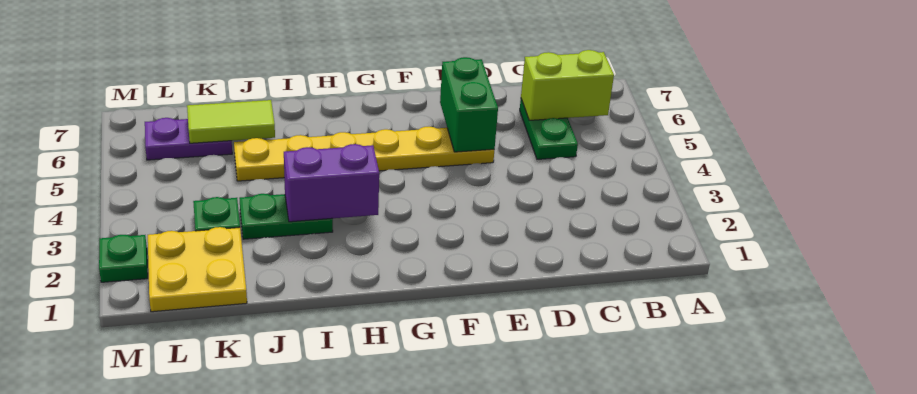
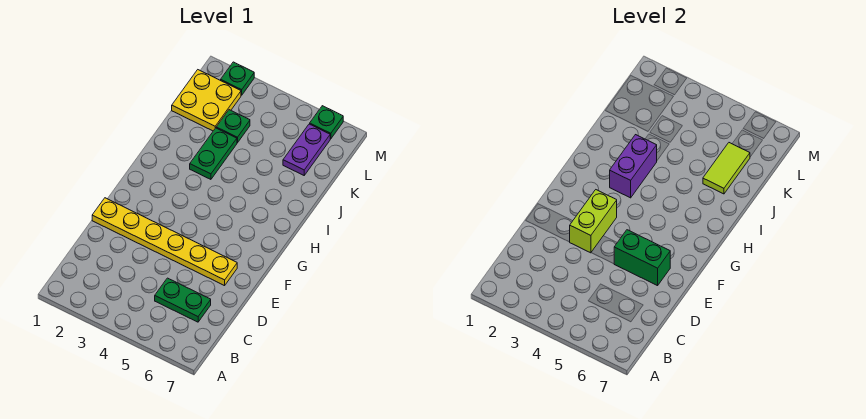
lime brick B6:C6 level 2 -> lime brick E3:F3 level 2
yellow plate E5:J5 level 1 -> yellow plate E1:E6 level 1
none -> green plate M6 level 1

